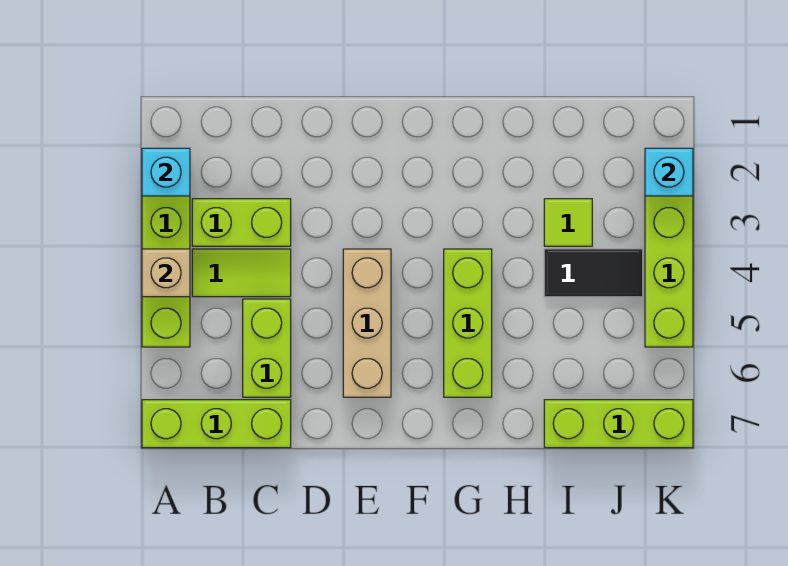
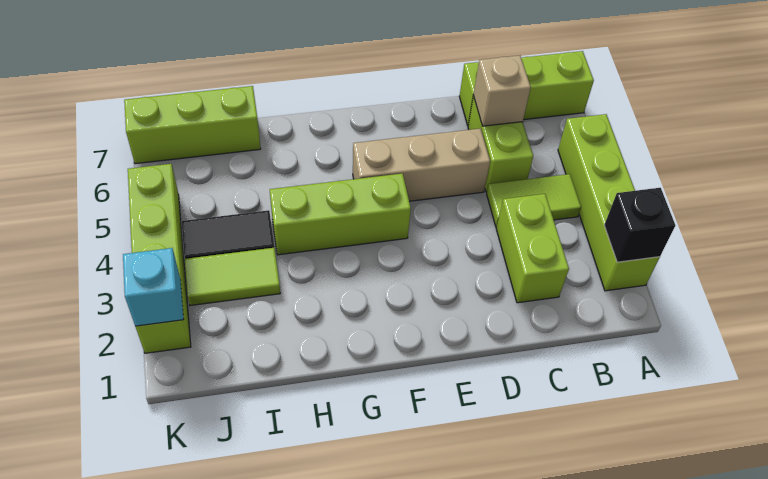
cyan brick A2 level 2 -> black brick A2 level 2
tan brick A4 level 2 -> tan brick C6 level 2
lime brick B3:C3 level 1 -> lime brick C2:C3 level 1
tan brick E4:E6 level 1 -> tan brick D5:F5 level 1
lime brick G4:G6 level 1 -> lime brick F4:H4 level 1
lime tile I3 level 1 -> lime tile I3:J3 level 1

